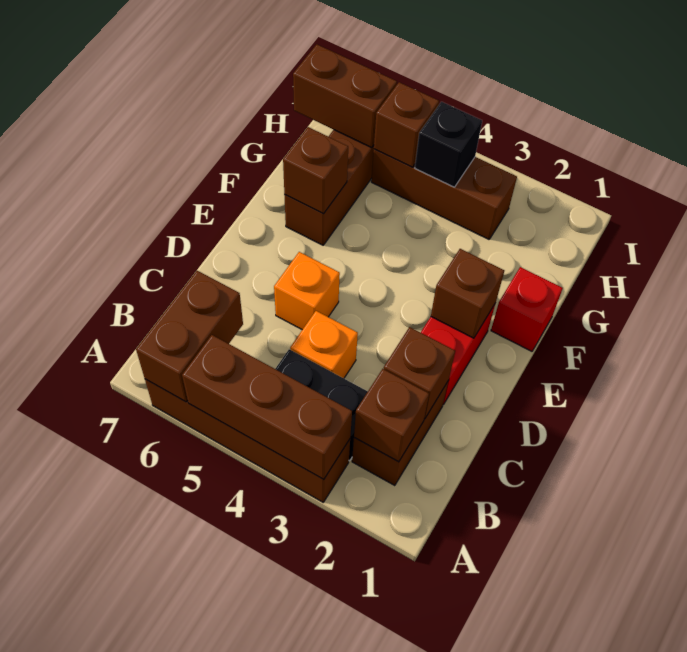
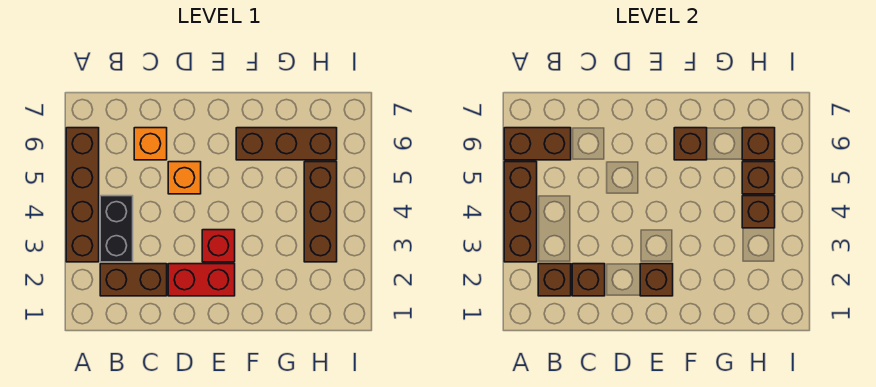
orange brick C4 level 1 -> orange brick C6 level 1
red brick F1 level 1 -> red brick E3 level 1
black brick H4 level 2 -> brown brick H4 level 2
brown brick H6:H7 level 2 -> brown brick H6 level 2

